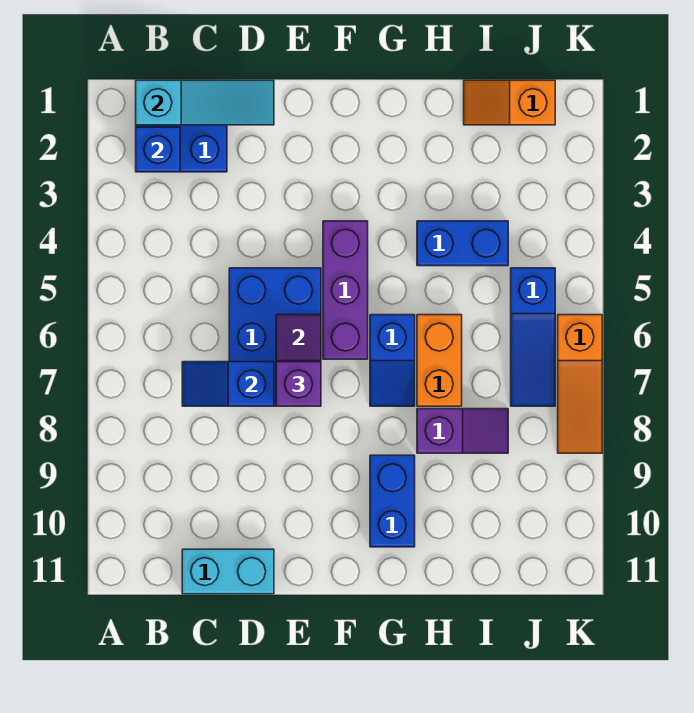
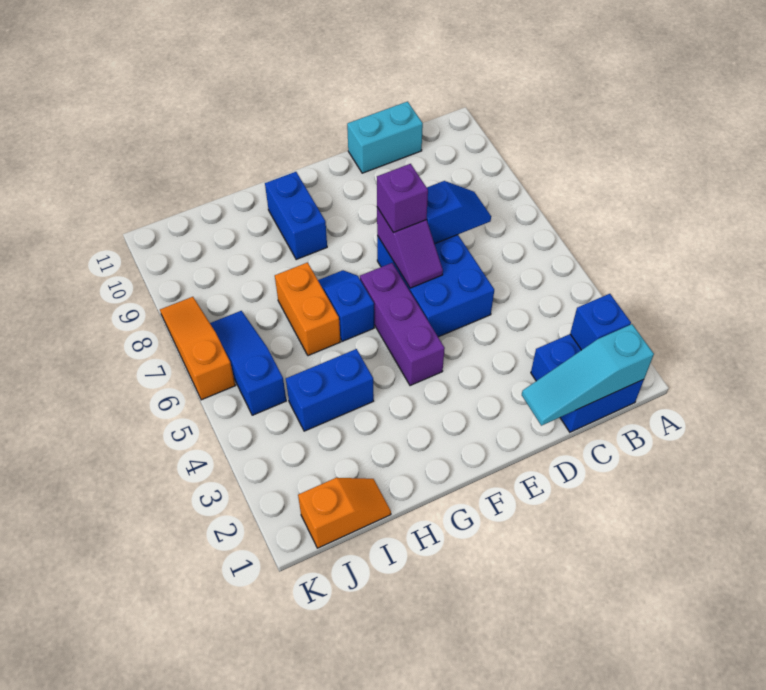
purple slope H8:I8 level 1 top H -> none

